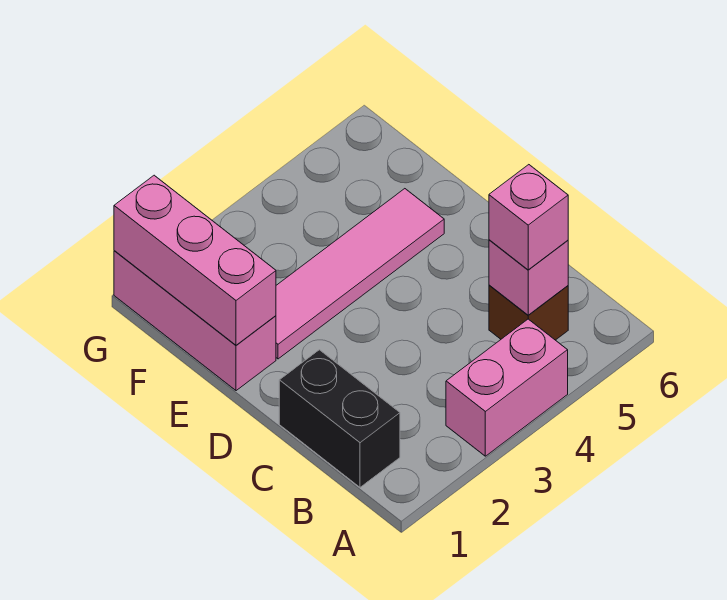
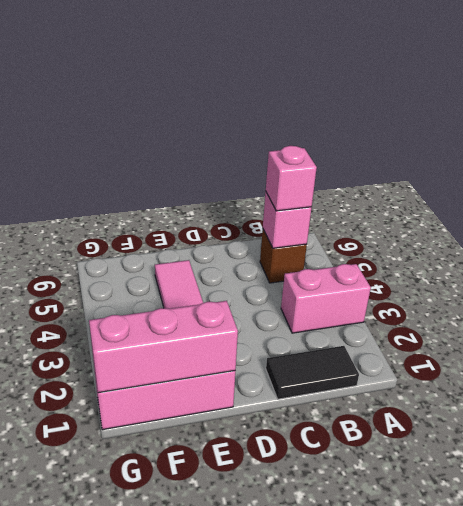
pink brick A3:A4 level 1 -> pink brick A3:B3 level 1
black brick B1:C1 level 1 -> black tile B1:C1 level 1

